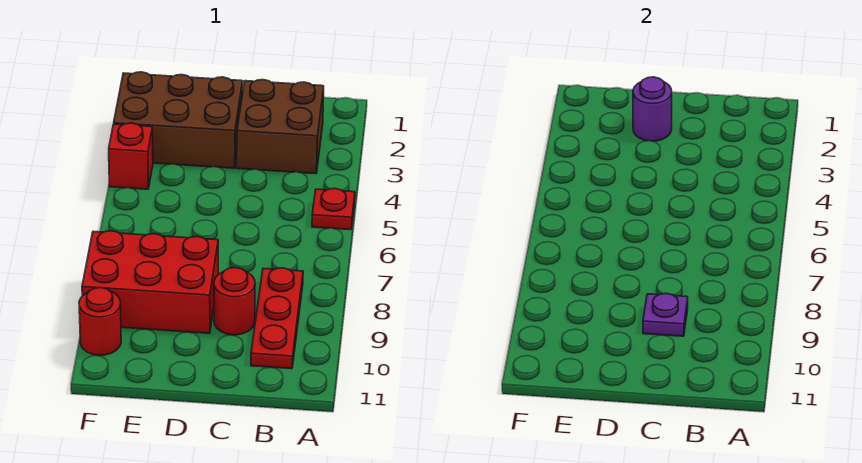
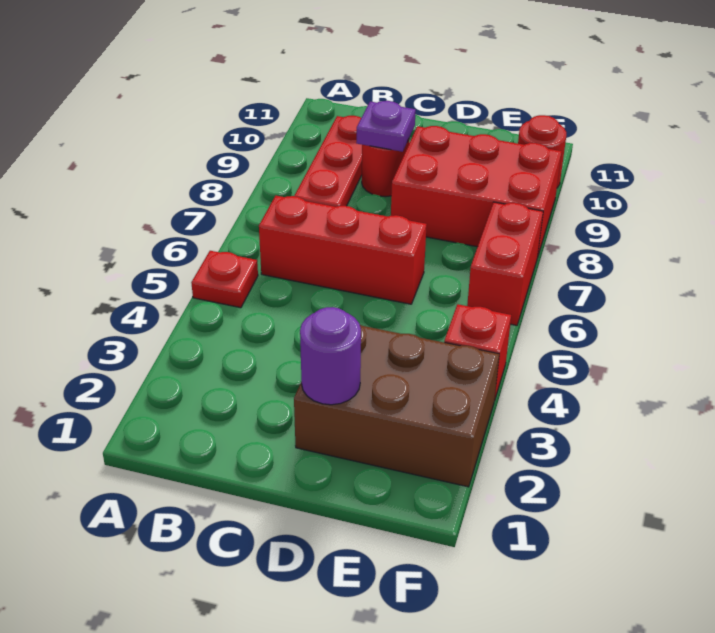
brown brick B2:C3 level 1 -> none
none -> red brick B6:D6 level 1
none -> red brick F6:F7 level 1

